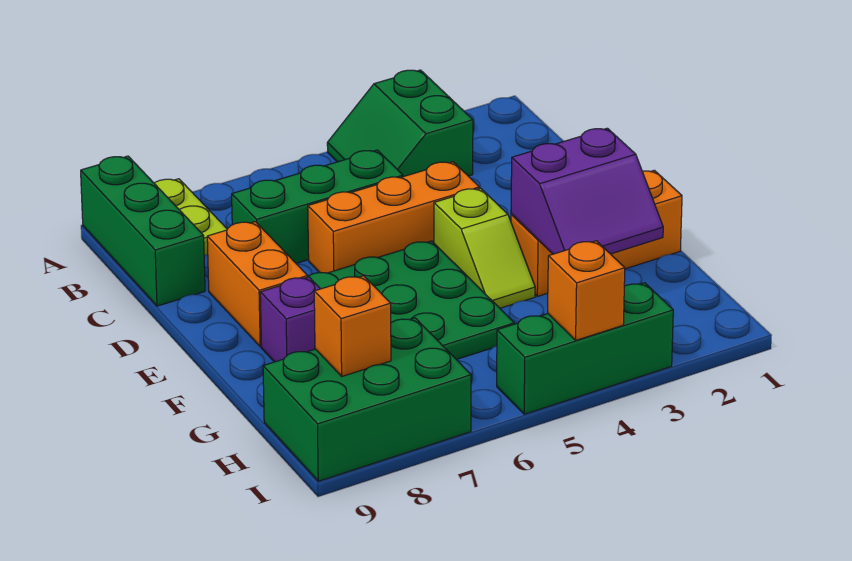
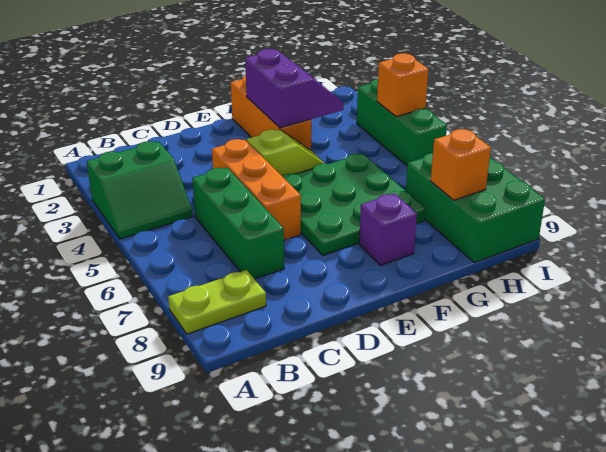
green brick A9:C9 level 1 -> none
orange brick D8:E8 level 1 -> none

